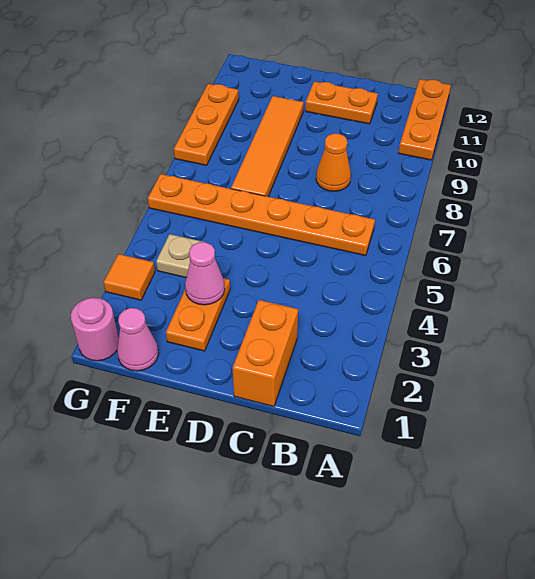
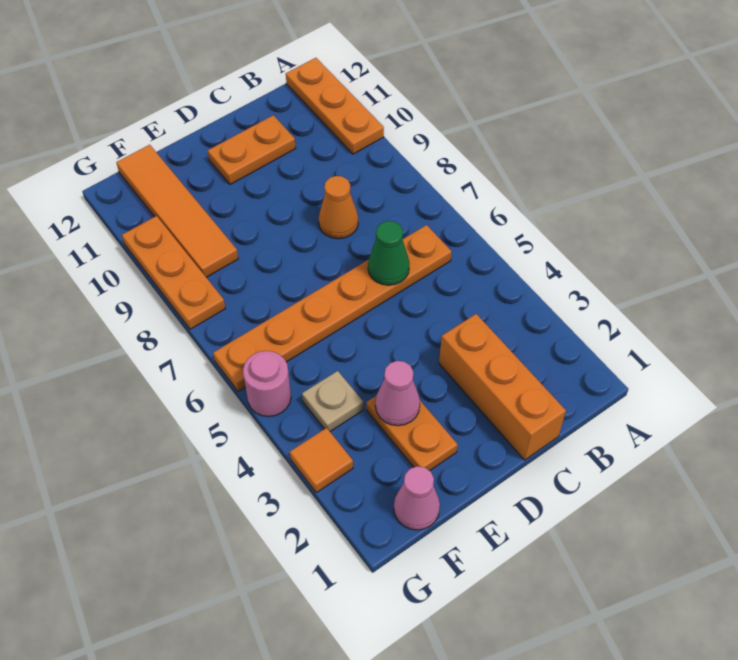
orange brick C1:C2 level 1 -> orange brick C1:C3 level 1
none -> green cone C6 level 2
orange tile E7:E10 level 1 -> orange tile F9:F12 level 1
pink round brick G1 level 1 -> pink round brick G5 level 1

